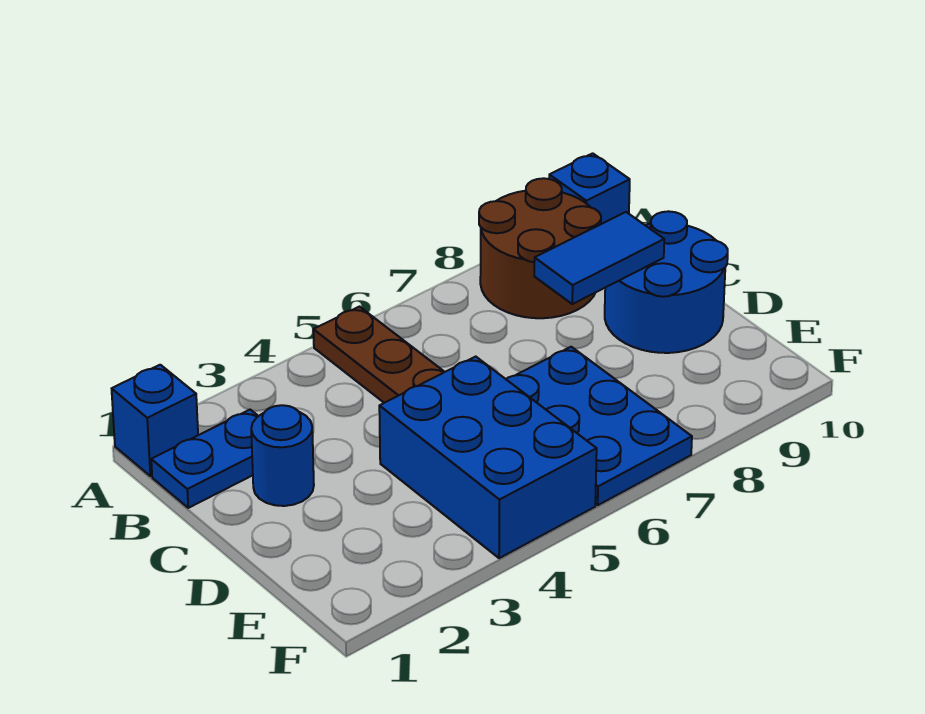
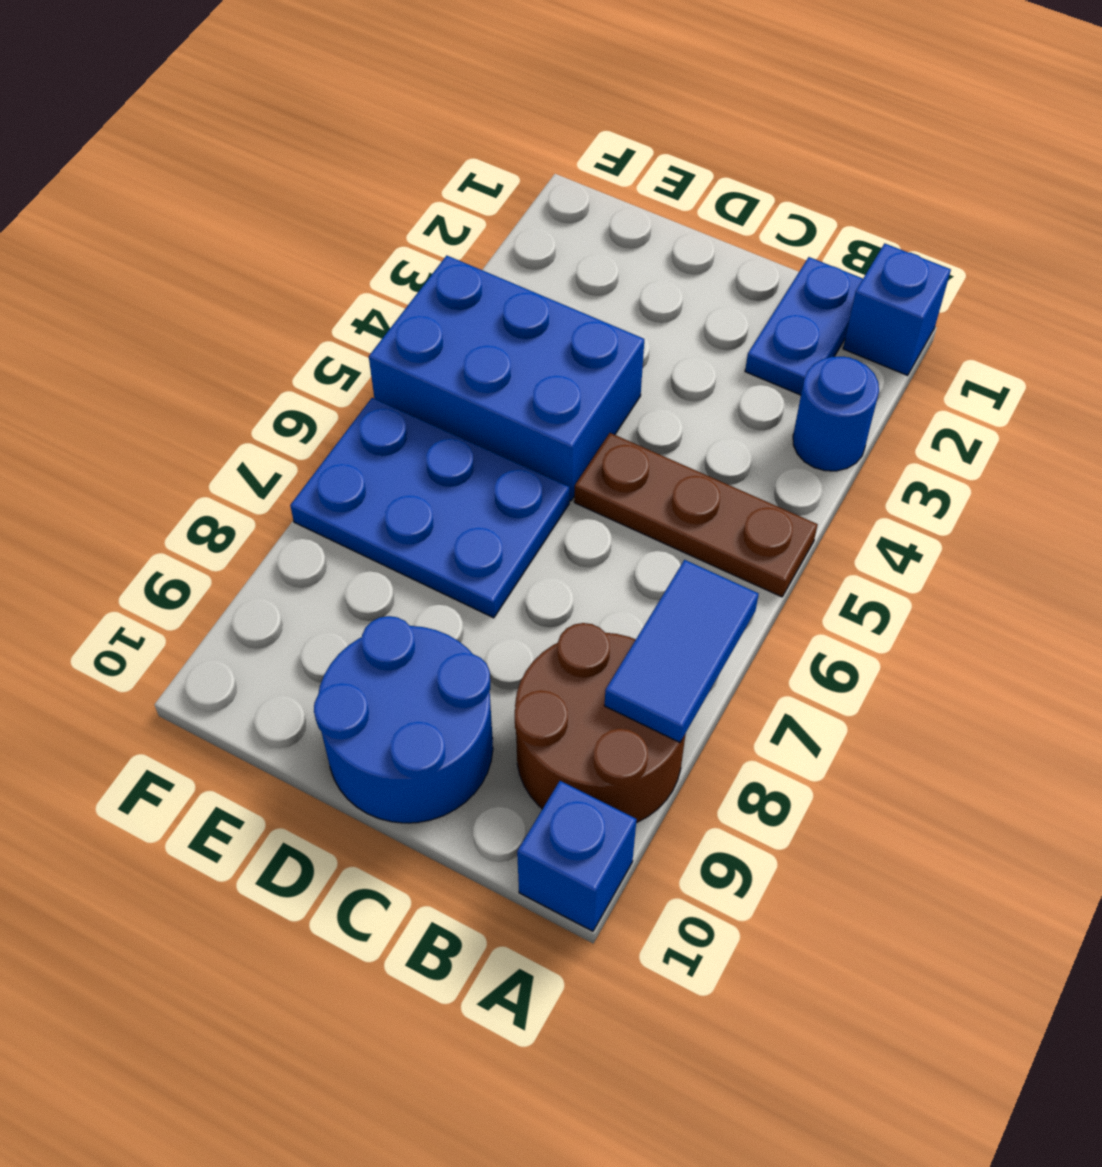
blue round brick C2 level 1 -> blue round brick A3 level 1
blue tile C8:C9 level 2 -> blue tile A7:A8 level 2

